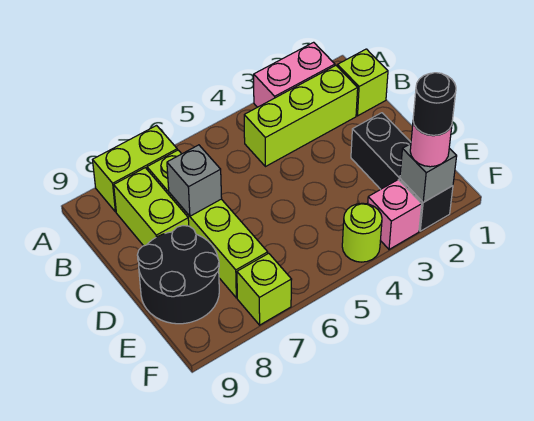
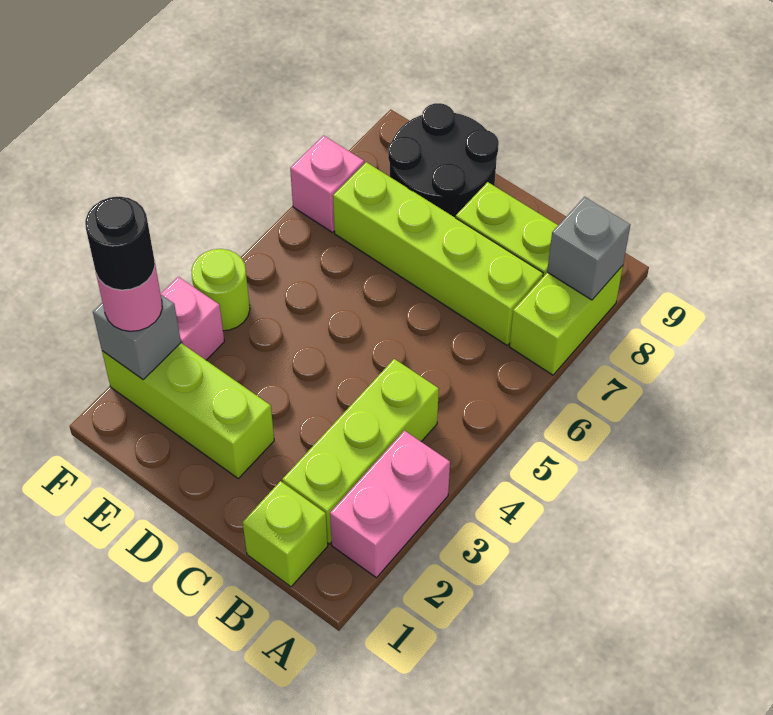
grey brick C7 level 2 -> grey brick A8 level 2
black brick D2:F2 level 1 -> lime brick D2:F2 level 1
lime brick F7 level 1 -> pink brick F7 level 1

